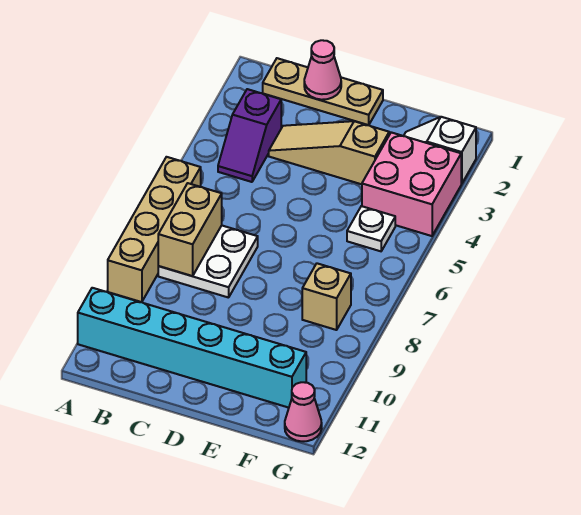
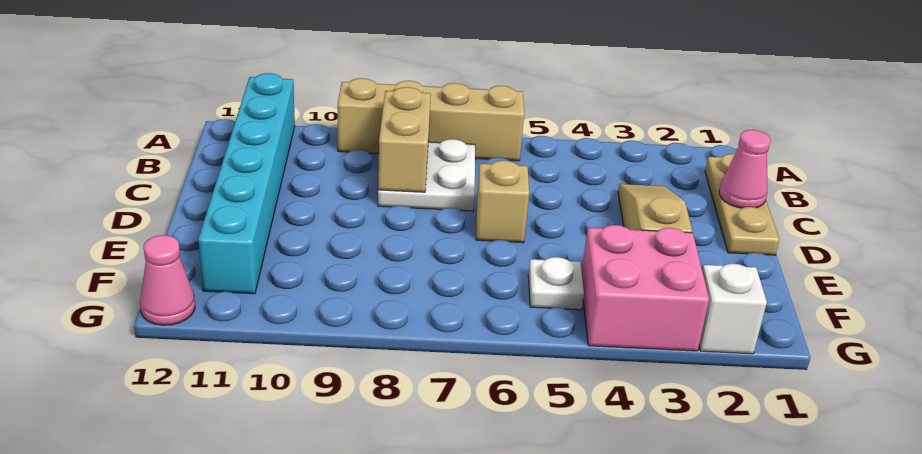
purple slope B3:B4 level 1 top 3 -> none
tan brick B7:B8 level 2 -> tan brick B8:C8 level 2
tan brick F8 level 1 -> tan brick D6 level 1

